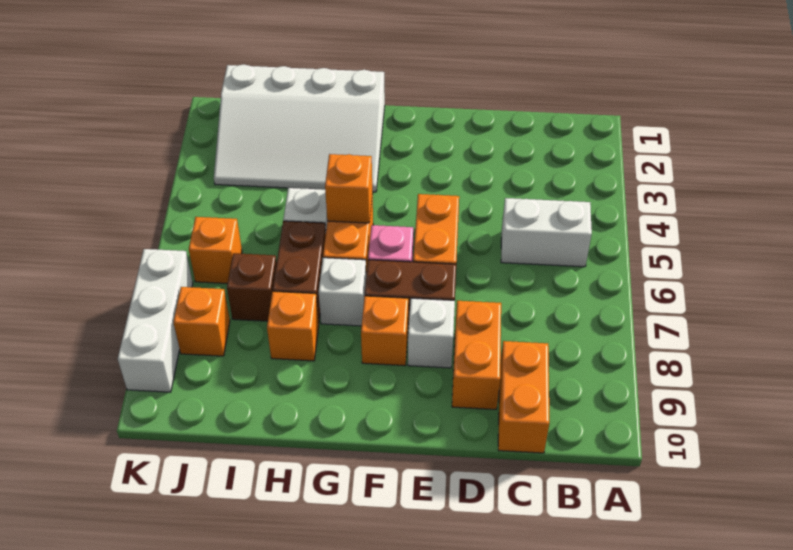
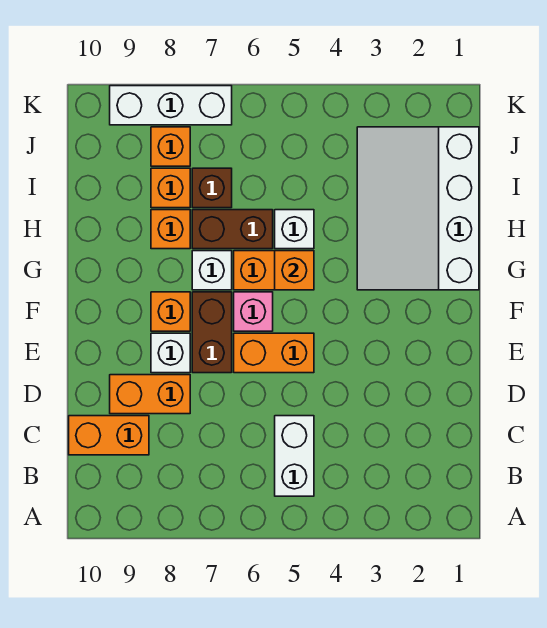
orange brick J6 level 1 -> orange brick I8 level 1

